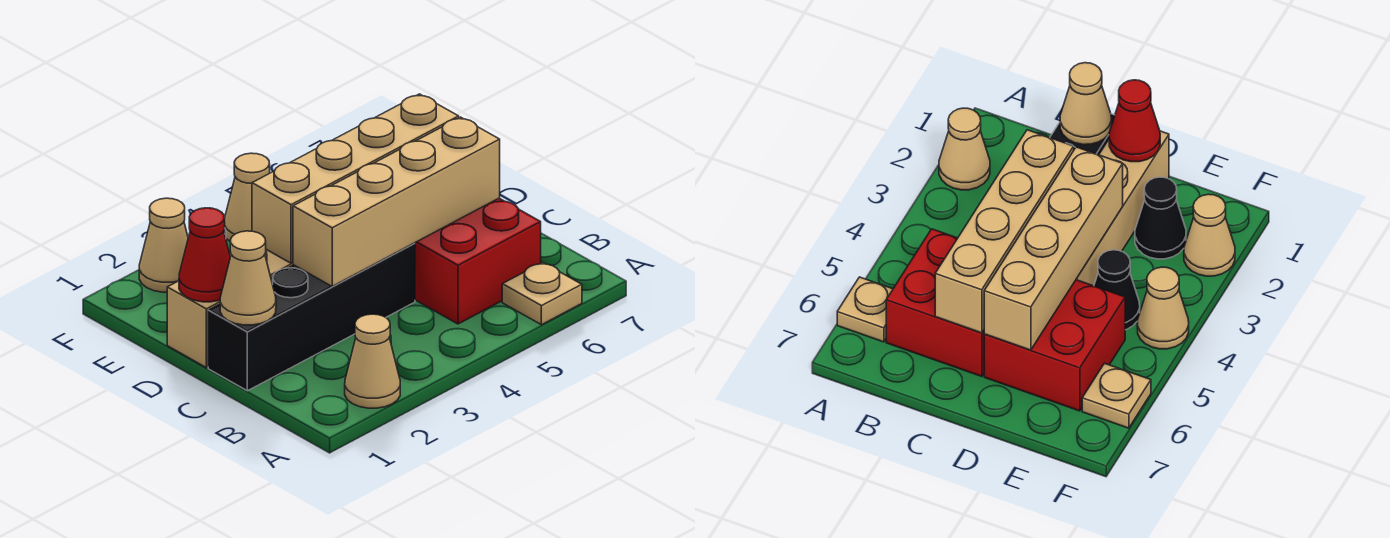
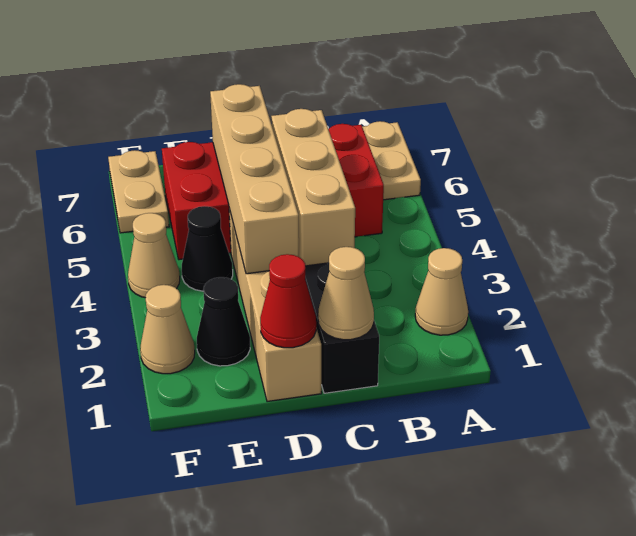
tan plate A6 level 1 -> tan plate A6:A7 level 1
tan brick C3:C6 level 2 -> tan brick C3:C5 level 2
tan plate F6 level 1 -> tan plate F6:F7 level 1

